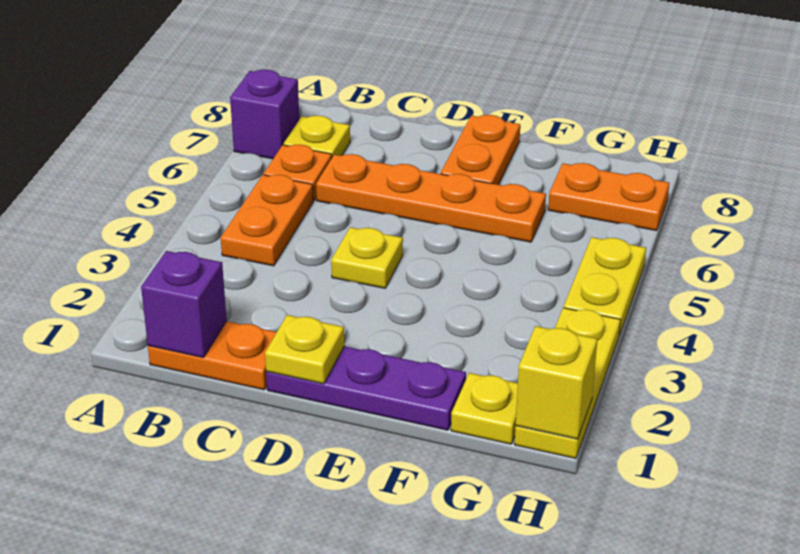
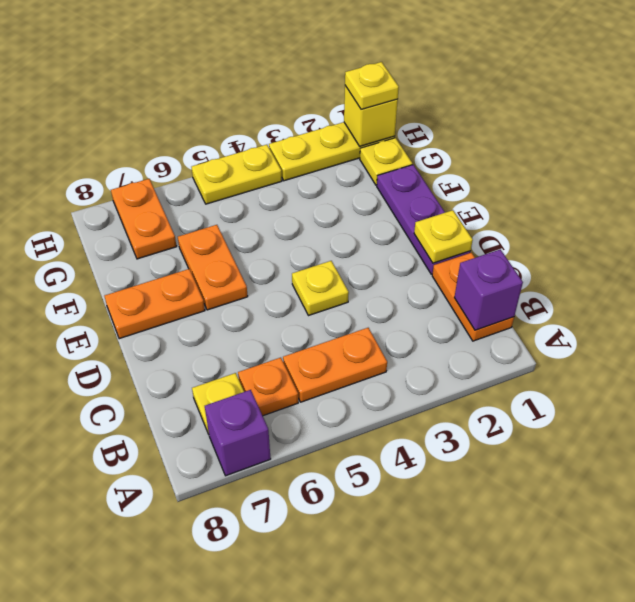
orange plate C6:F6 level 1 -> orange plate E6:F6 level 1
none -> yellow plate H1 level 3

